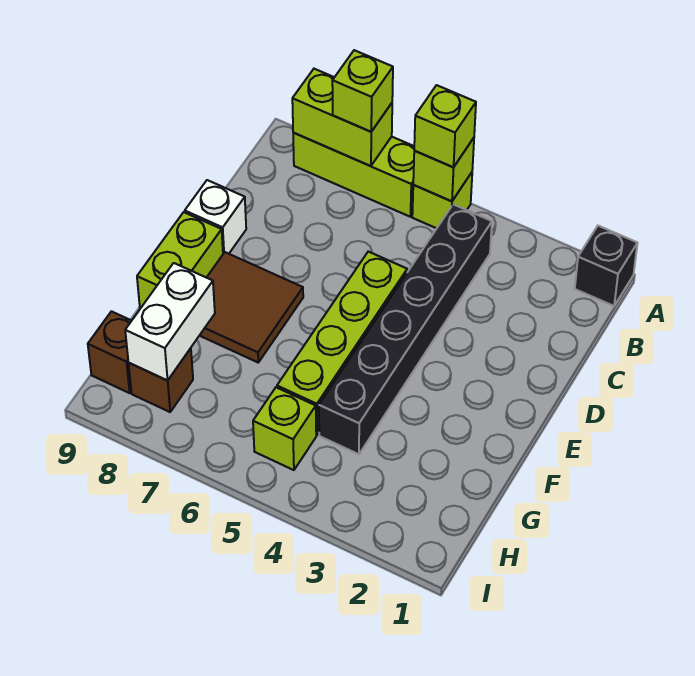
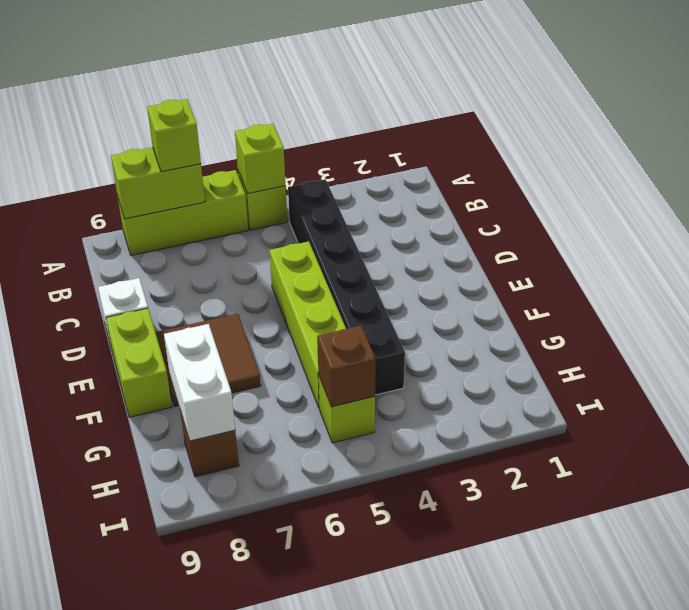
black brick A1 level 1 -> none
lime brick A5 level 3 -> none
brown brick H9 level 1 -> brown brick H5 level 2

